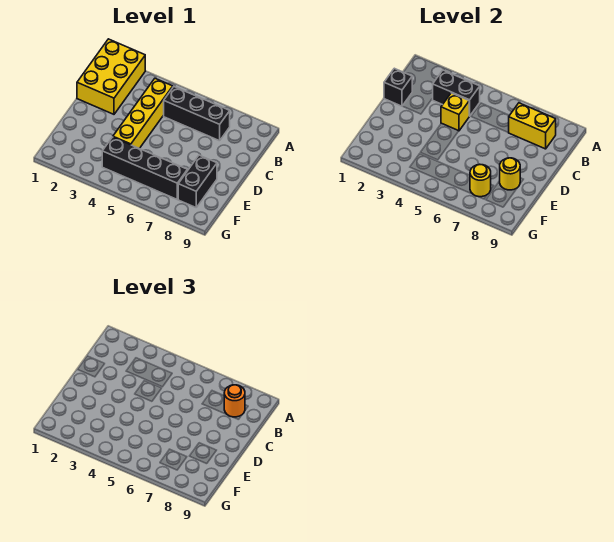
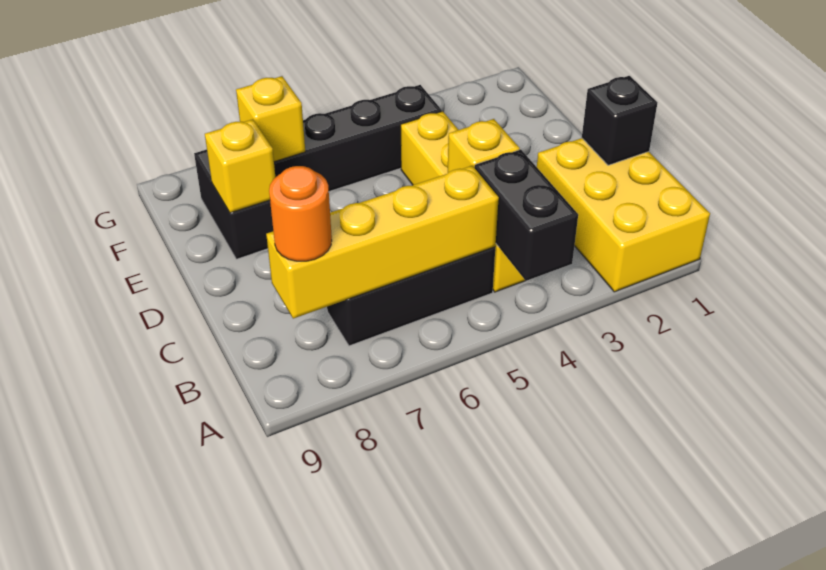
black brick B3:B4 level 2 -> black brick A4:B4 level 2
yellow brick B7:B8 level 2 -> yellow brick B5:B8 level 2
yellow round brick E8 level 2 -> yellow brick E8 level 2
yellow round brick F7 level 2 -> yellow brick F7 level 2

